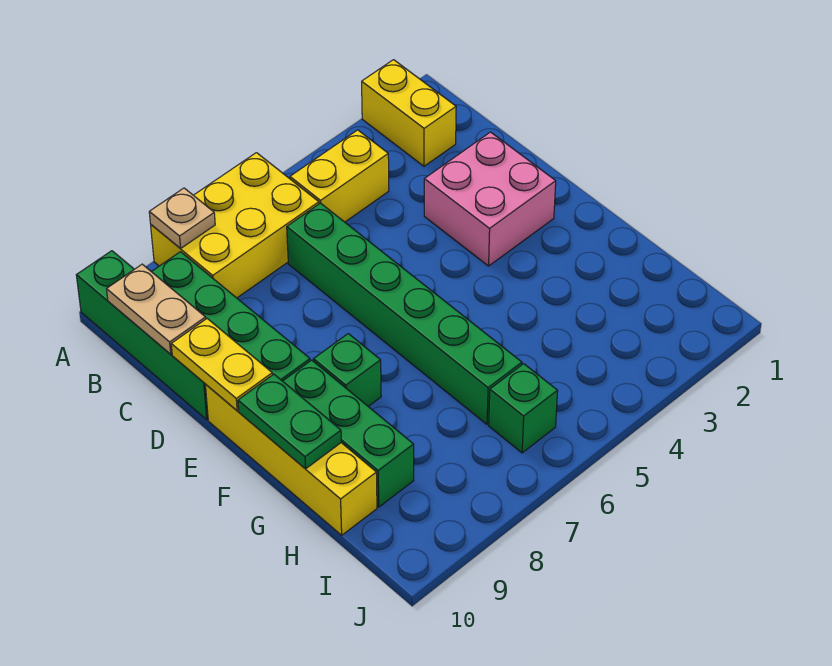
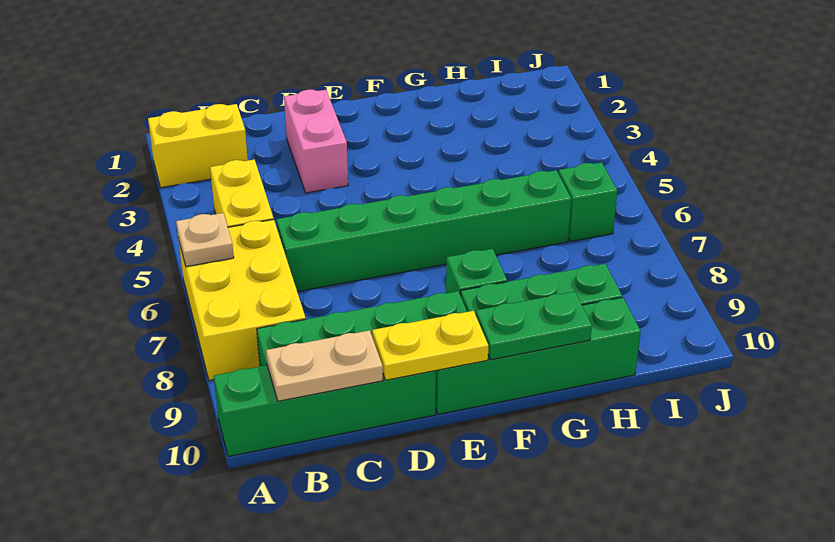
tan plate A8 level 2 -> tan plate A6 level 2
pink brick D2:E3 level 1 -> pink brick D2:D3 level 1
yellow brick E10:H10 level 1 -> green brick E10:H10 level 1

